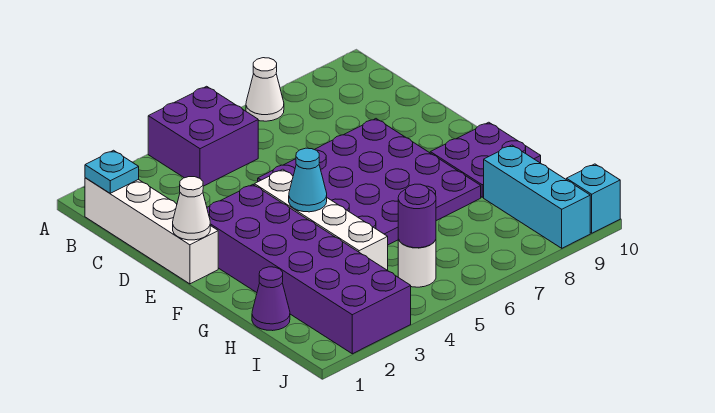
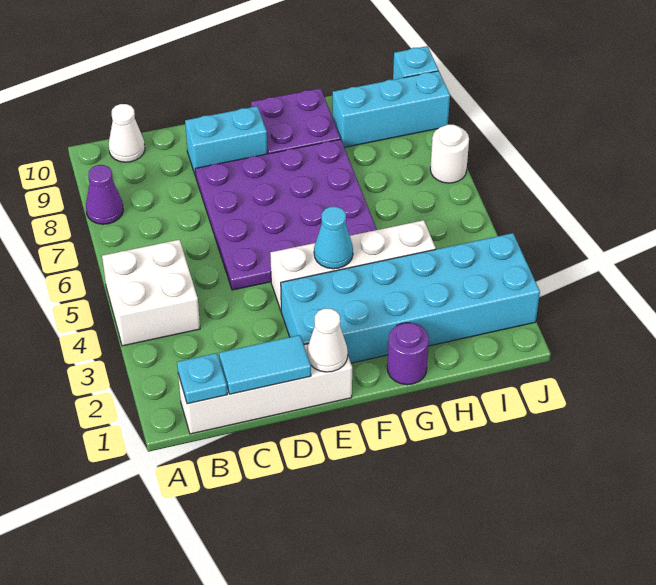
purple brick A4:B5 level 1 -> white brick A4:B5 level 1
white cone A7 level 1 -> white cone B10 level 1
none -> cyan tile C1:D1 level 2
none -> cyan brick D9:E9 level 1
purple brick E2:J3 level 1 -> cyan brick E2:J3 level 1
purple cone H1 level 1 -> purple cone A8 level 1
white round brick I5 level 1 -> white round brick J7 level 1
purple round brick I5 level 2 -> purple round brick G1 level 1

